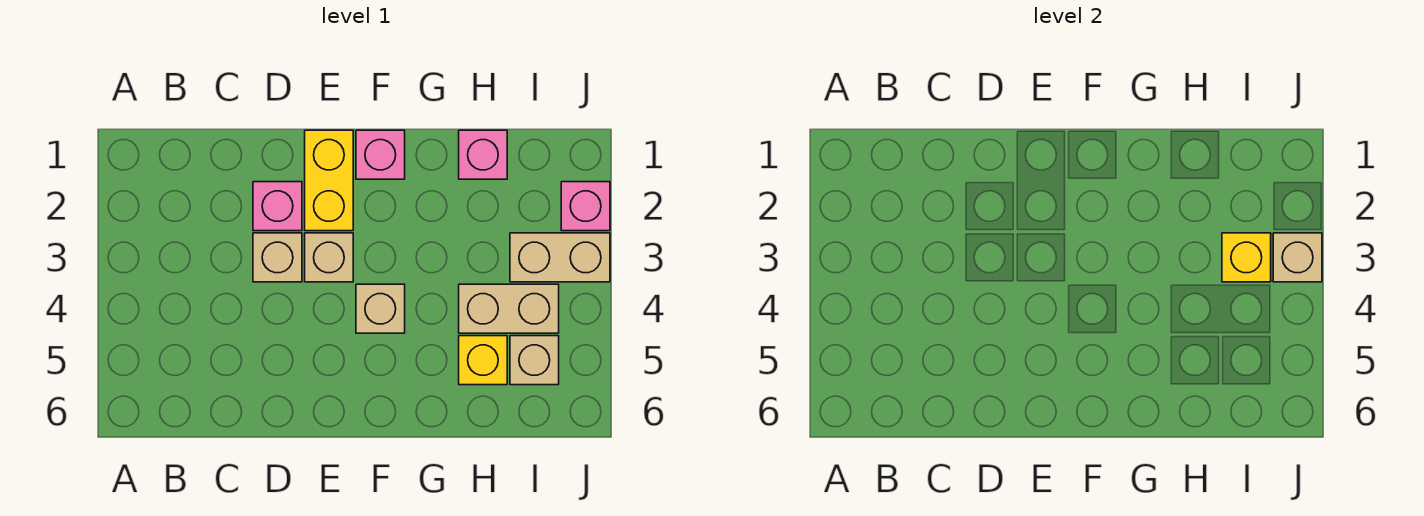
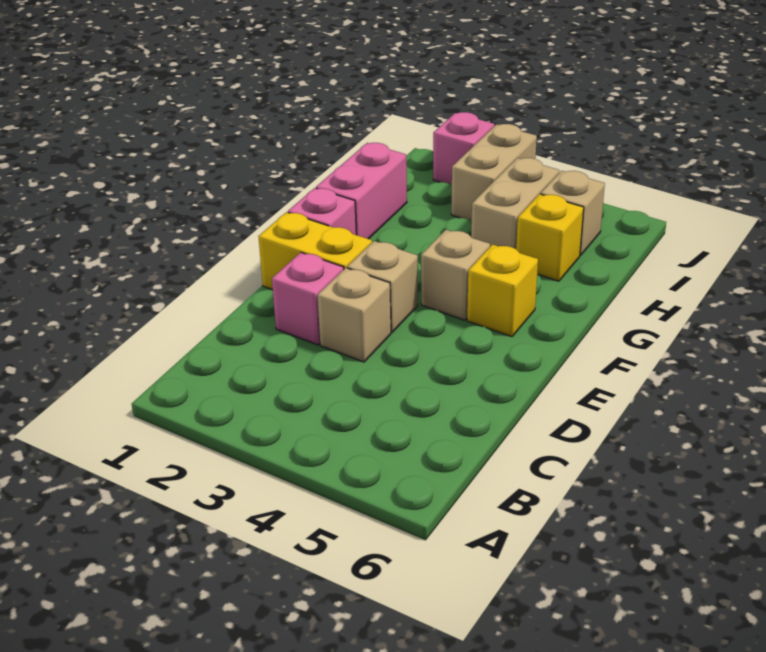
pink brick H1 level 1 -> pink brick G1:H1 level 1
yellow brick I3 level 2 -> yellow brick F5 level 1
tan brick J3 level 2 -> none

